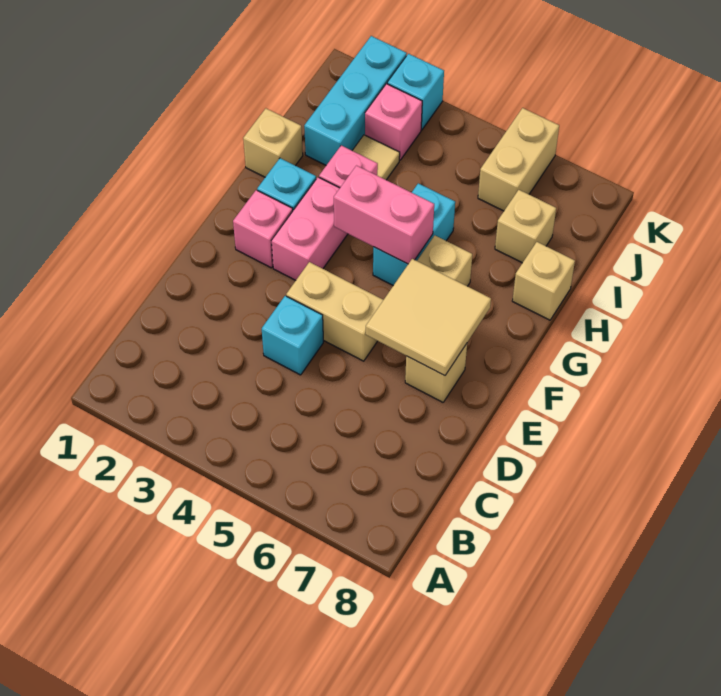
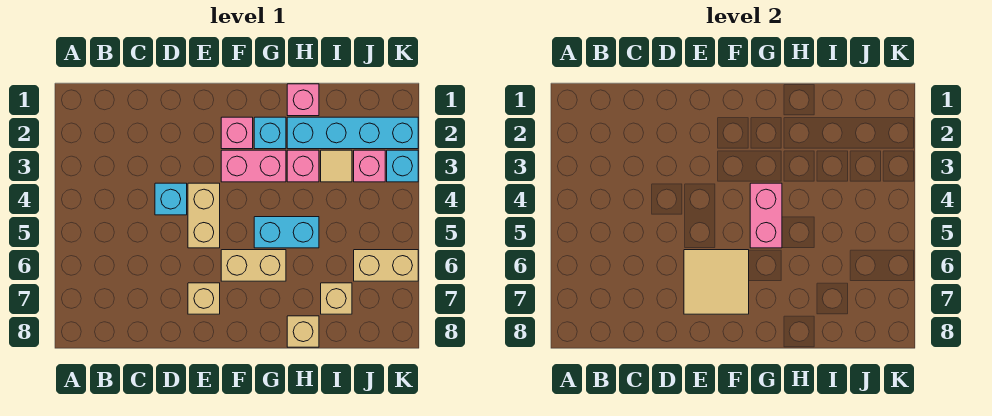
tan brick H1 level 1 -> pink brick H1 level 1
cyan brick I2:K2 level 1 -> cyan brick H2:K2 level 1

